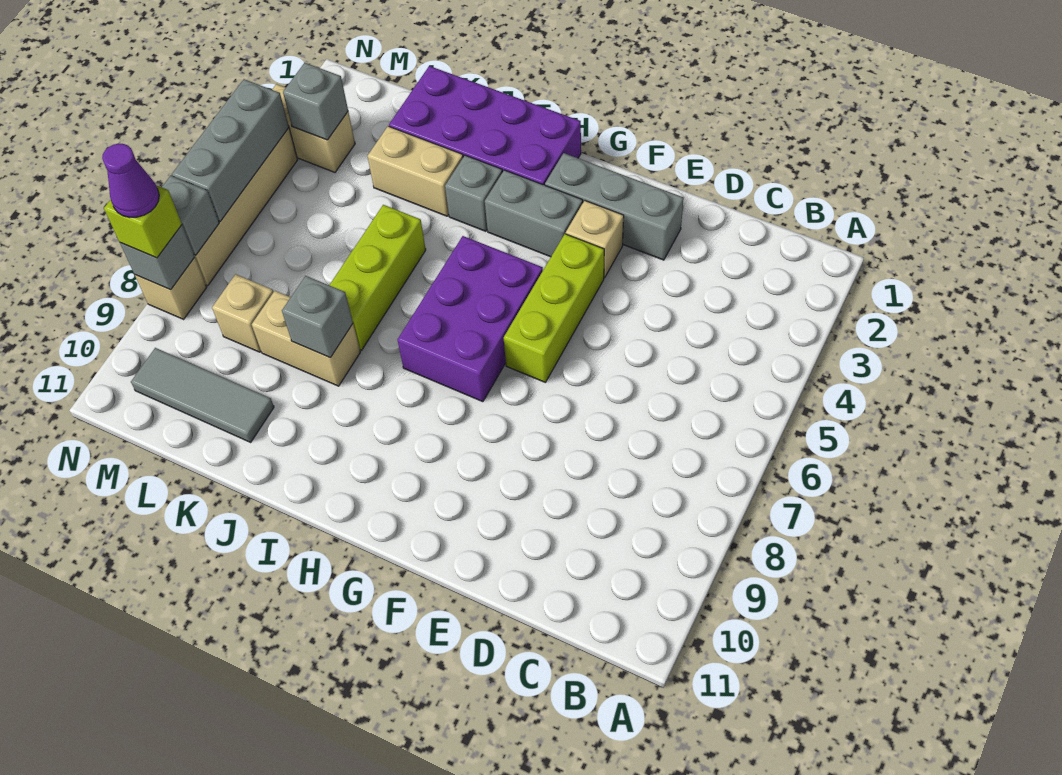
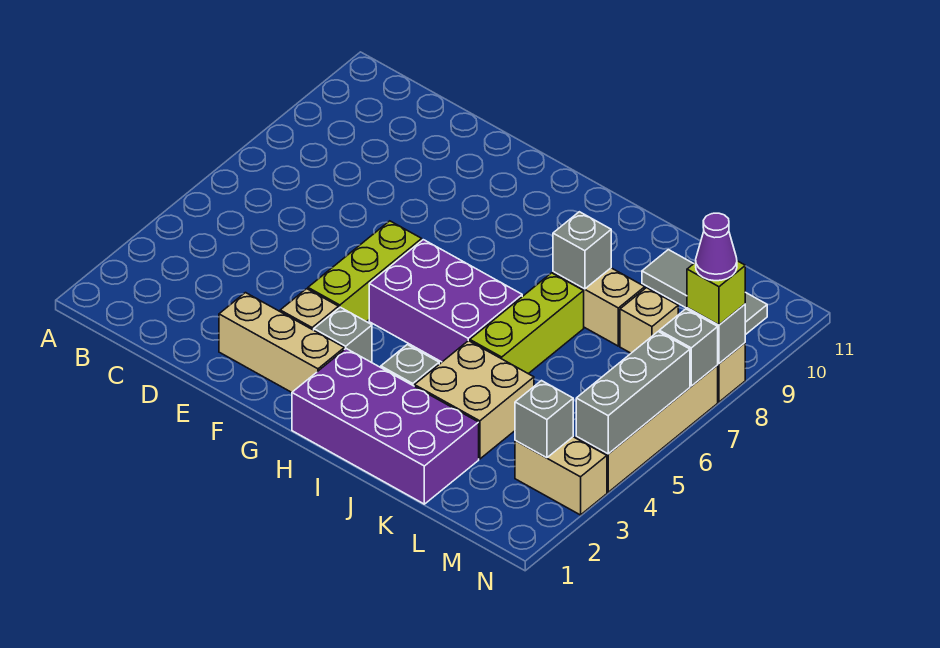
grey brick E2:G2 level 1 -> tan brick E2:G2 level 1
grey brick G3:H3 level 1 -> grey brick G3 level 1
purple brick G5:H7 level 1 -> purple brick G5:I6 level 1
tan brick J3:K3 level 1 -> tan brick J3:K4 level 1

